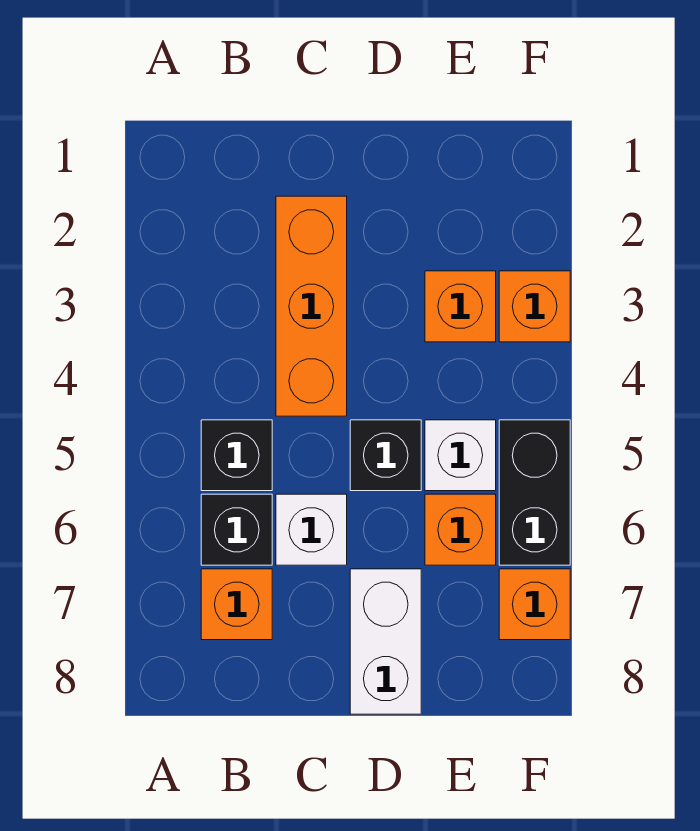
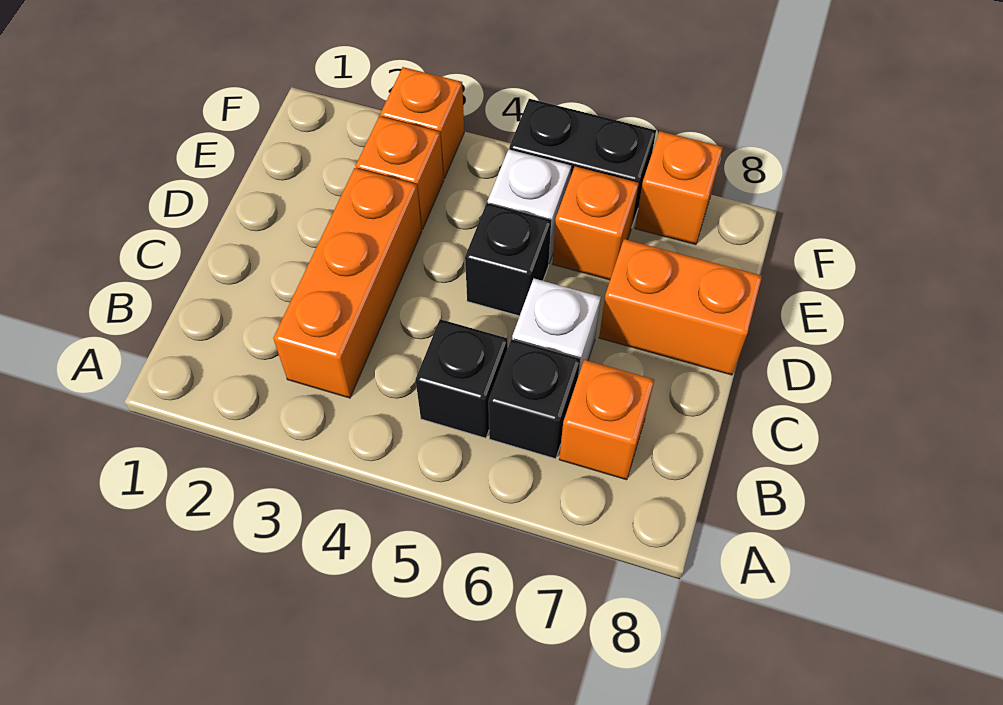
orange brick C2:C4 level 1 -> orange brick B3:D3 level 1
white brick D7:D8 level 1 -> orange brick D7:D8 level 1

